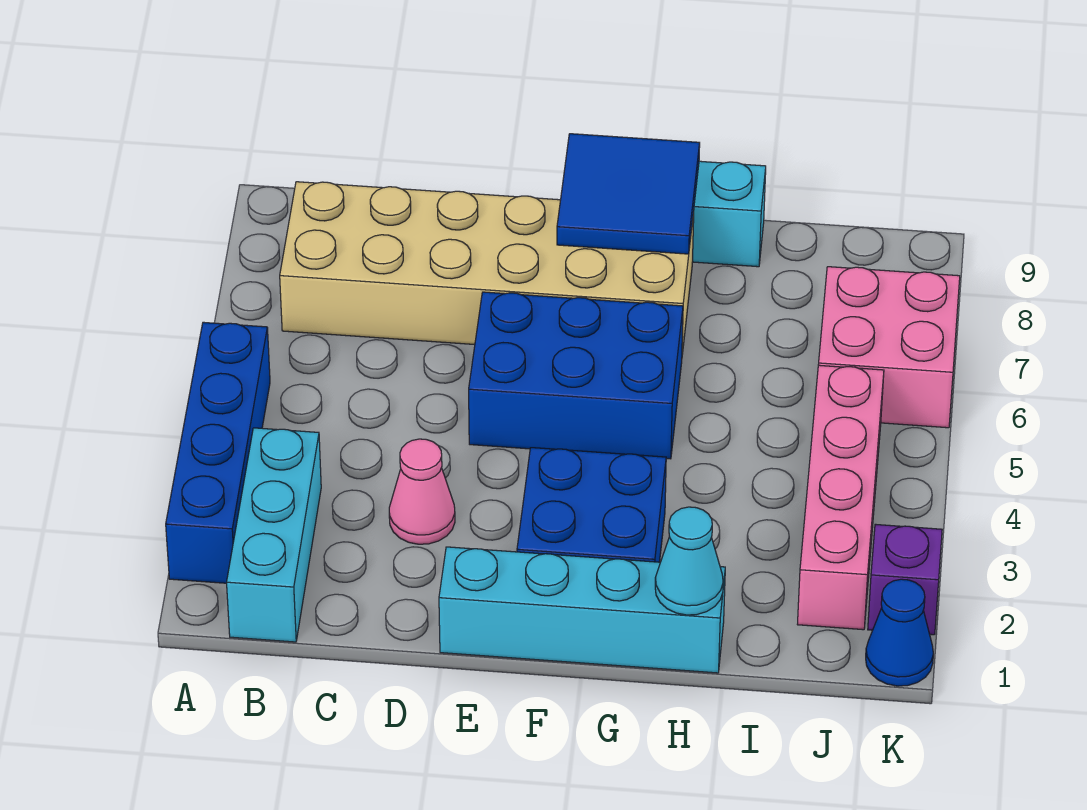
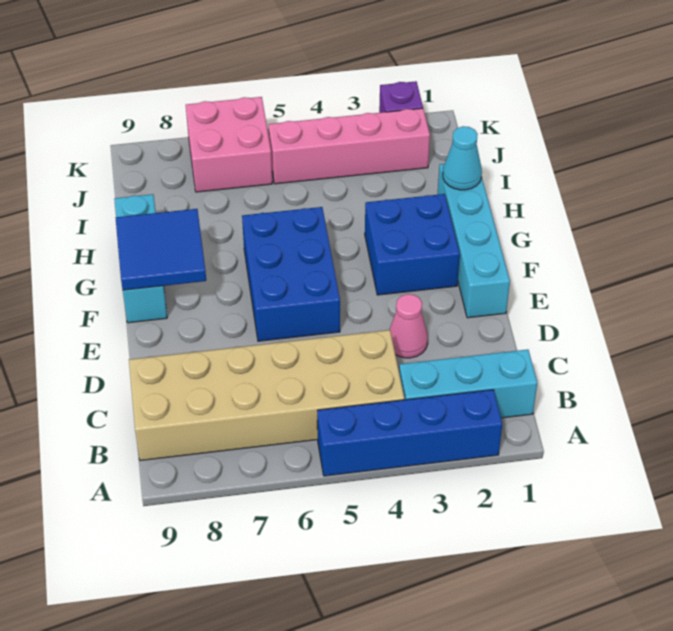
tan brick B7:G8 level 1 -> tan brick B4:C9 level 1
blue cone K1 level 1 -> none

